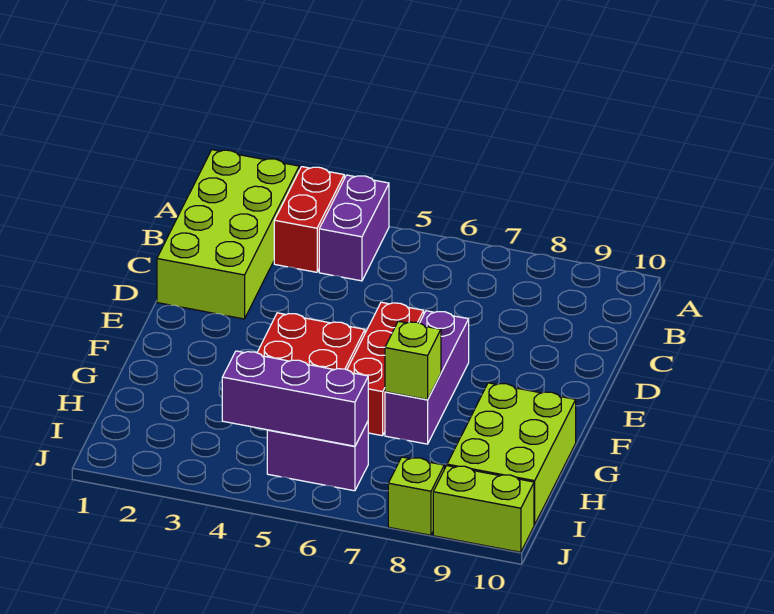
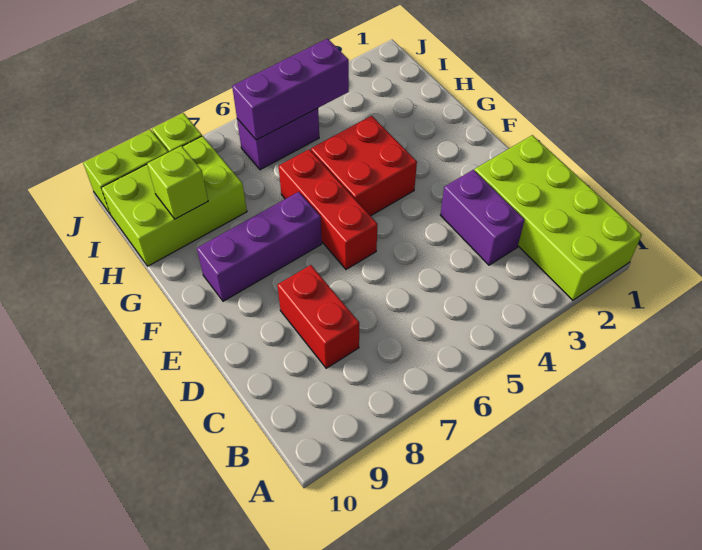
red brick A3:B3 level 1 -> red brick C8:D8 level 1
purple brick A4:B4 level 1 -> purple brick C3:D3 level 1
purple brick E7:G7 level 1 -> purple brick F7:F9 level 1
lime brick G7 level 2 -> lime brick H9 level 2
lime brick G9:I10 level 1 -> lime brick H8:I10 level 1

